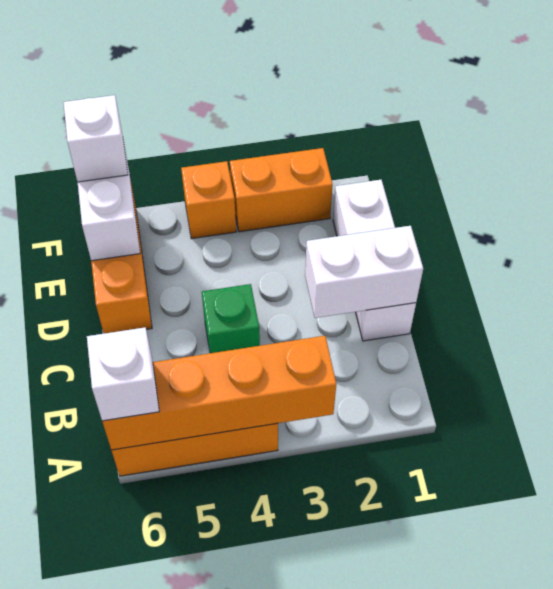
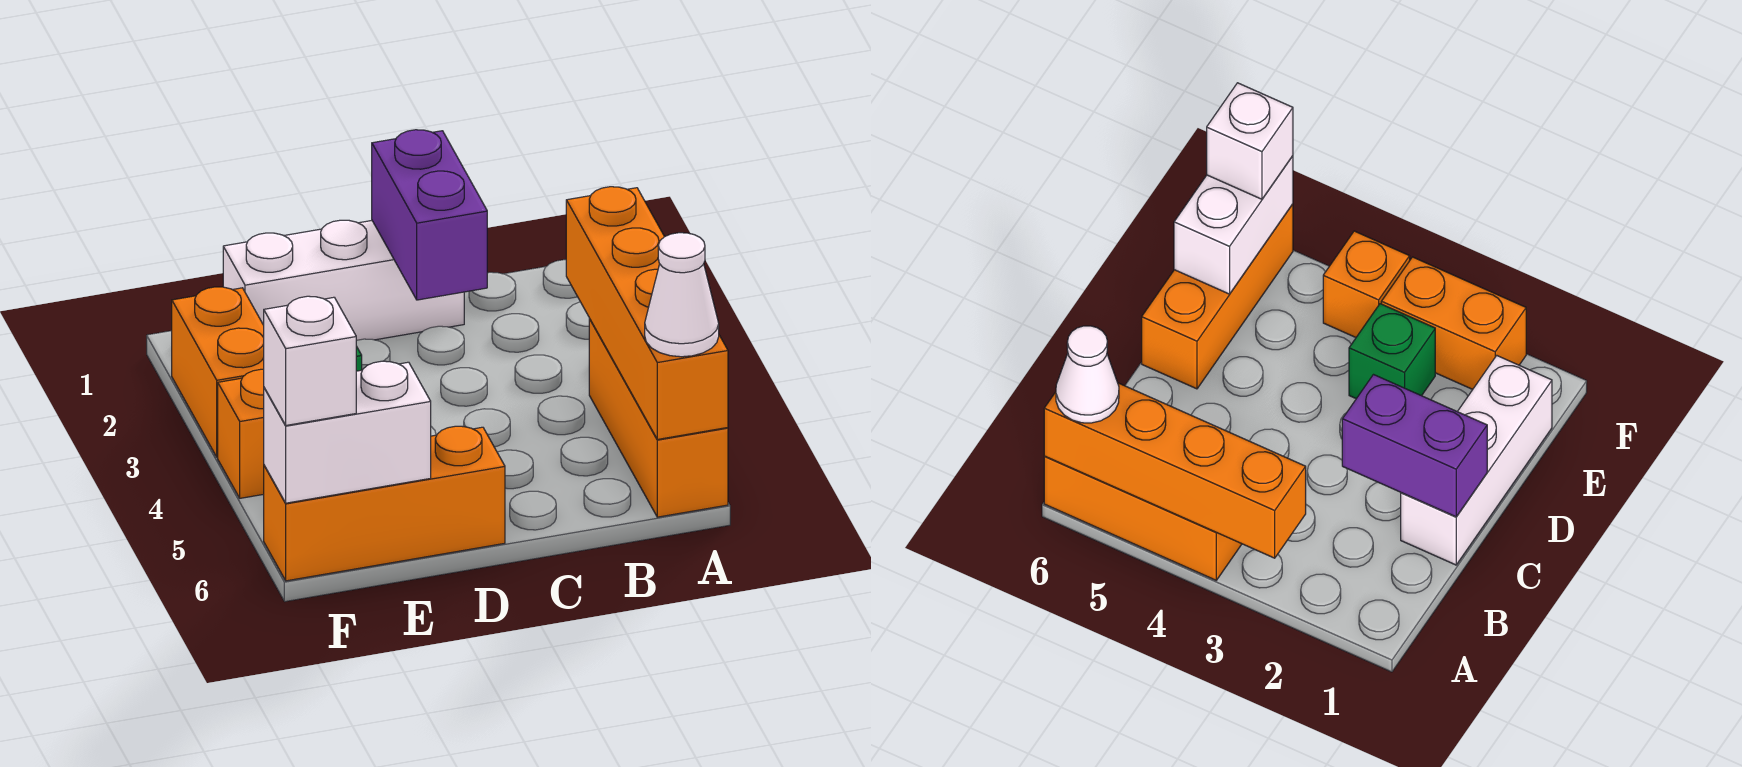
white brick A6 level 3 -> white cone A6 level 3
white brick C1:C2 level 2 -> purple brick C1:C2 level 2
green brick C4 level 1 -> green brick E3 level 1

